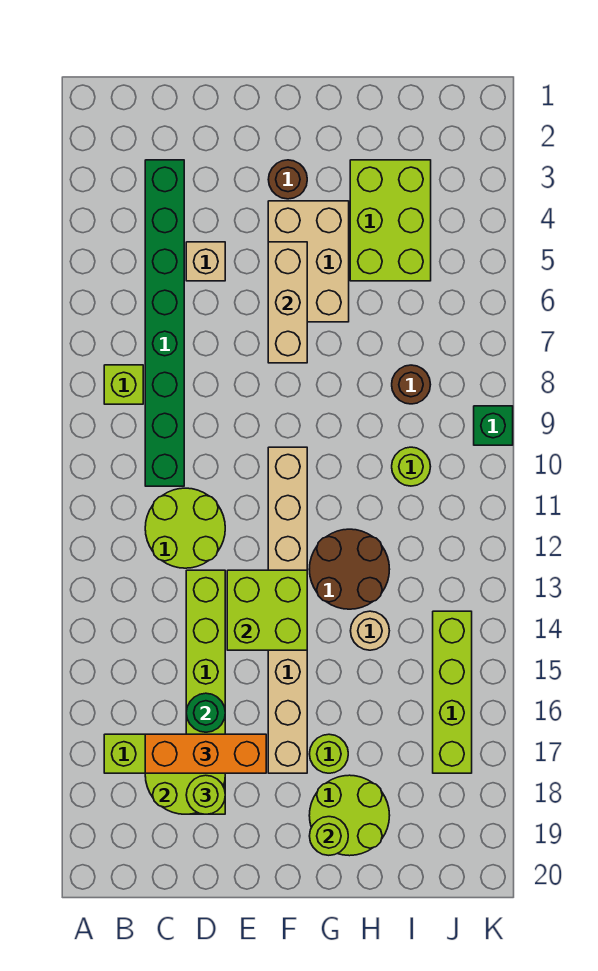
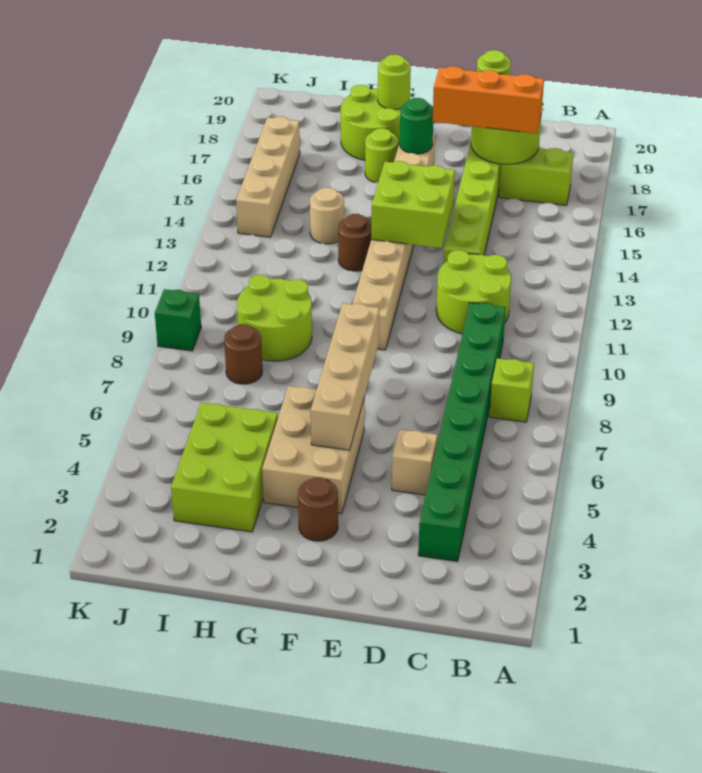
green round brick D16 level 2 -> green round brick F17 level 2
tan brick F5:F7 level 2 -> tan brick F5:F8 level 2
brown round brick G12:H13 level 1 -> brown round brick G13 level 1
lime round brick I10 level 1 -> lime round brick H9:I10 level 1
lime brick J14:J17 level 1 -> tan brick J14:J17 level 1

